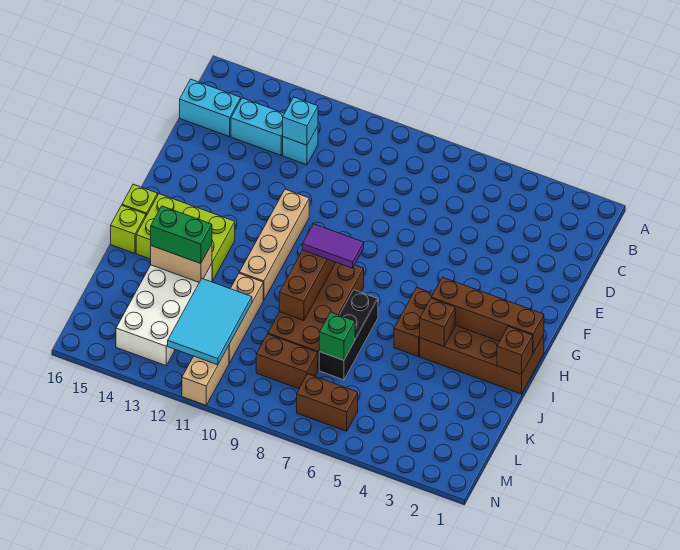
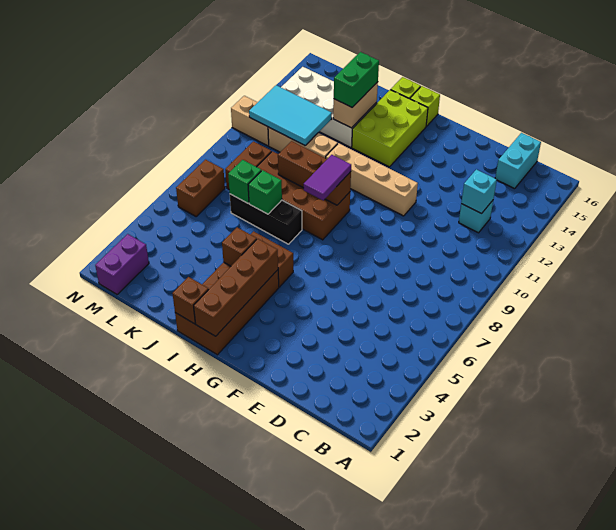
cyan brick C13:C14 level 1 -> none
none -> green brick J7 level 2
none -> purple brick M1:M2 level 1

